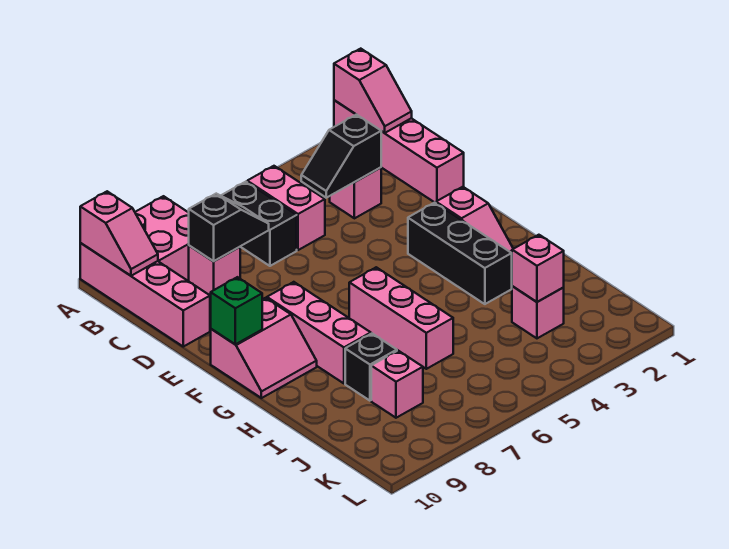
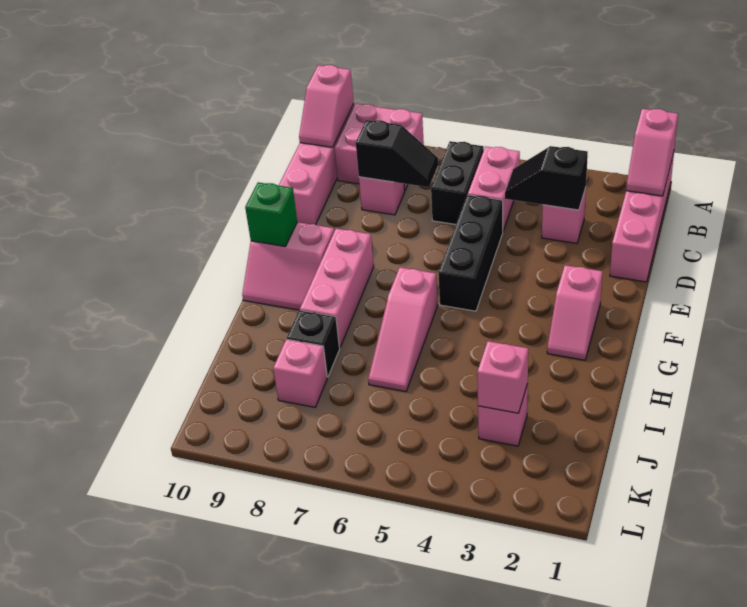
black brick F3:H3 level 1 -> black brick D5:F5 level 1
pink brick G6:I6 level 1 -> pink slope G6:I6 level 1 top G

